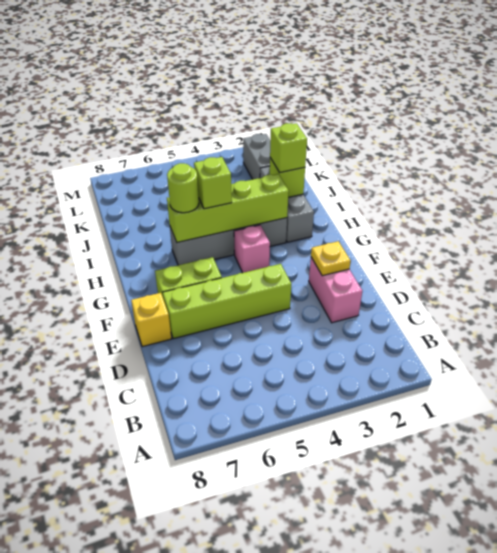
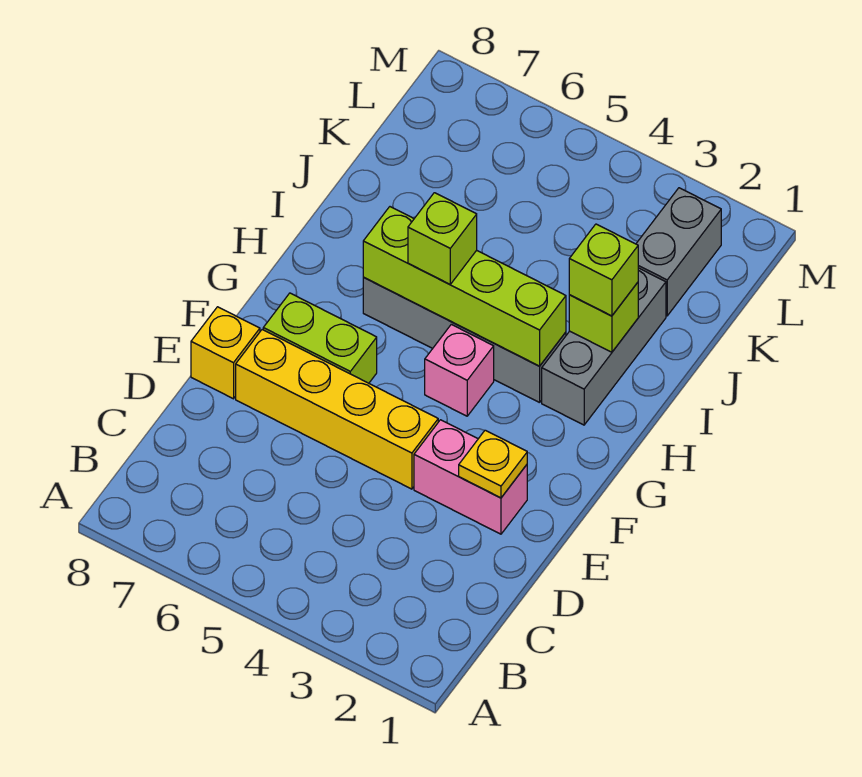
pink brick D2:E2 level 1 -> pink brick E2:E3 level 1
lime brick E4:E7 level 1 -> yellow brick E4:E7 level 1
lime round brick H6 level 3 -> none

